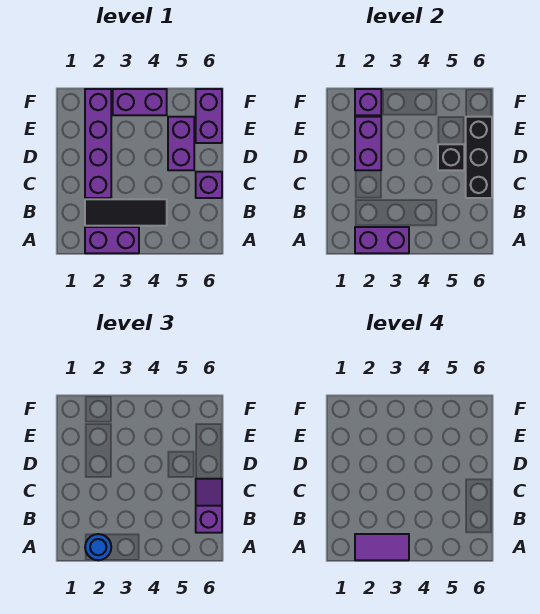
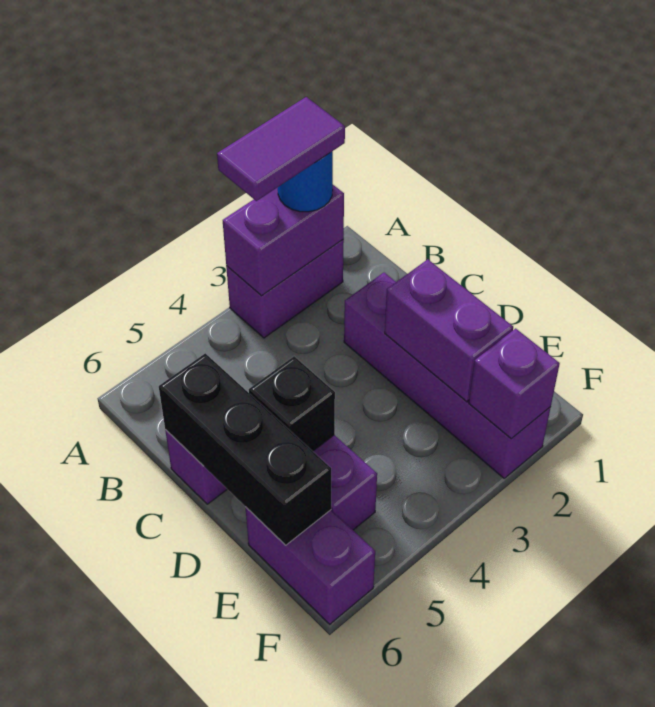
black tile B2:B4 level 1 -> none
purple slope B6:C6 level 3 top B -> none
purple brick F3:F4 level 1 -> none

